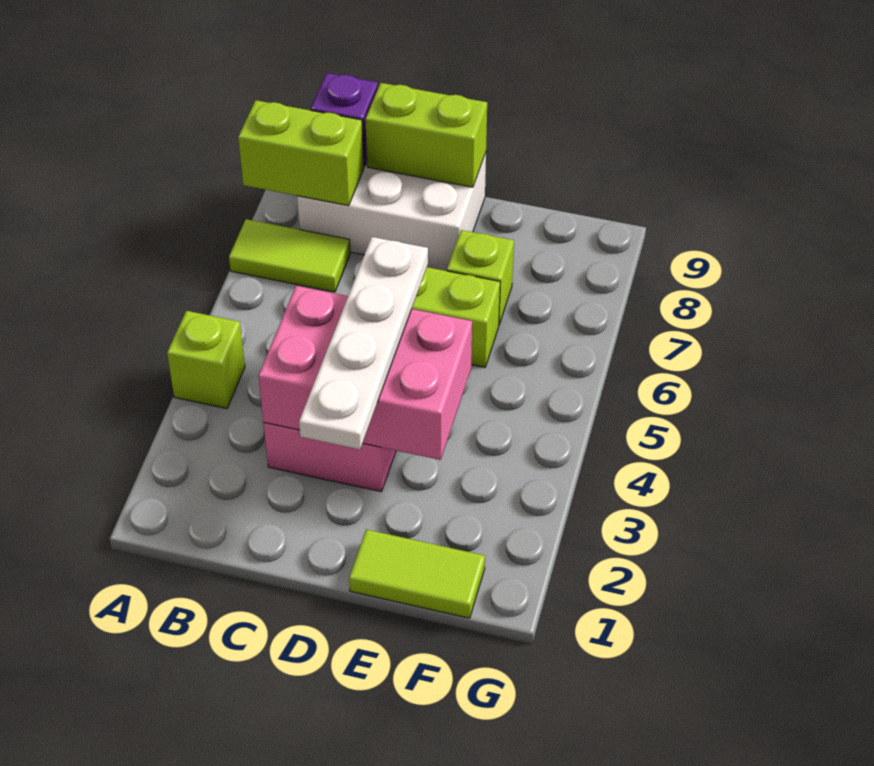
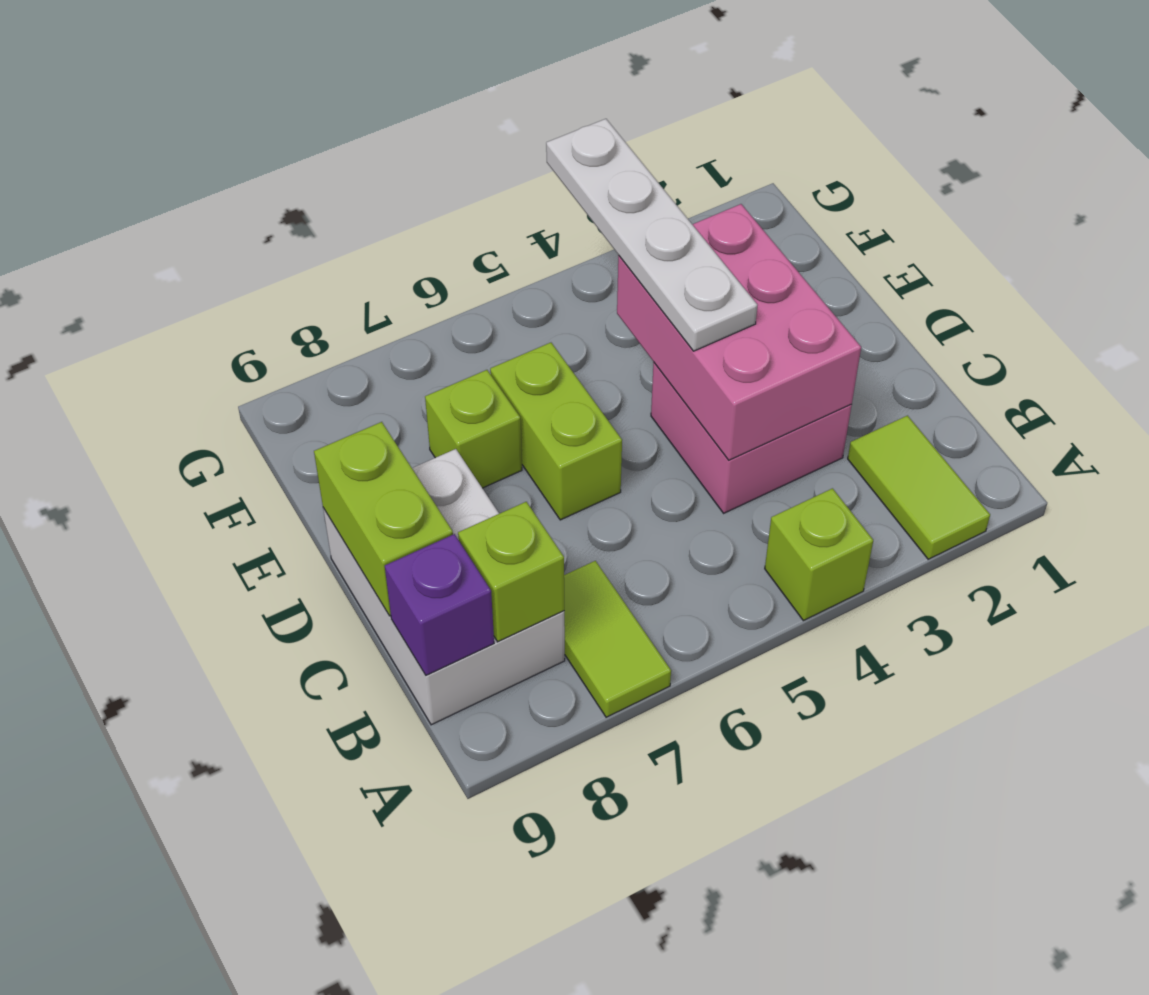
lime brick A8:B8 level 2 -> lime brick B8 level 2
white plate D2:D5 level 3 -> white plate D4:G4 level 3
lime tile E1:F1 level 1 -> lime tile A2:B2 level 1

